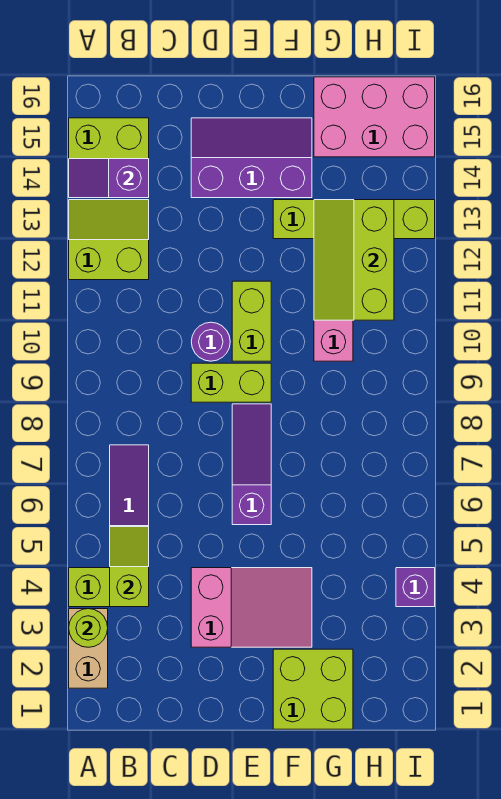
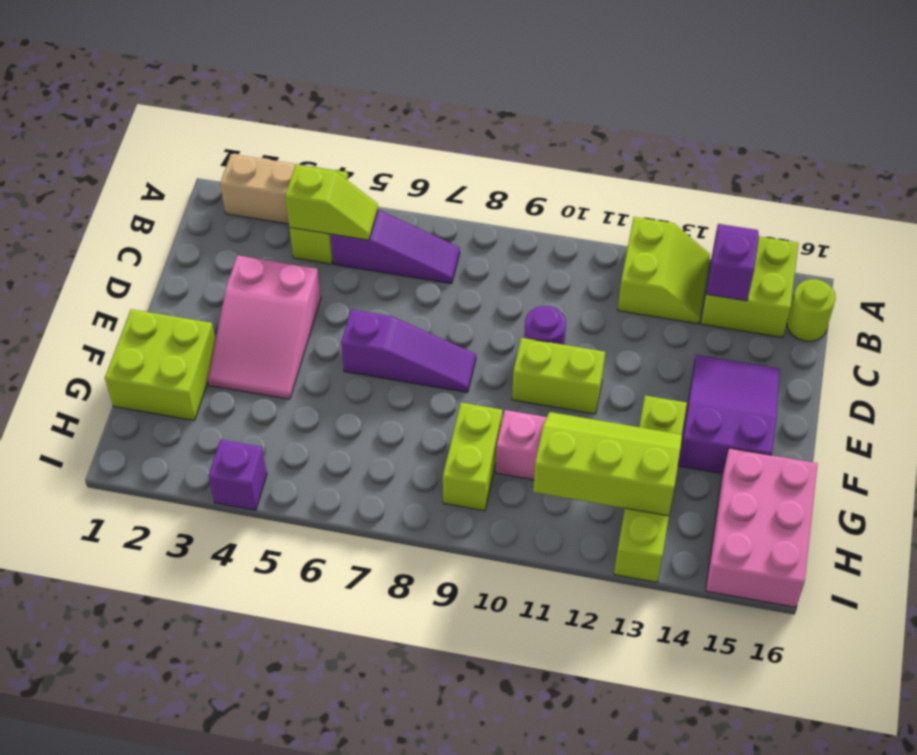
lime round brick A3 level 2 -> lime round brick B16 level 1
lime brick D9:E9 level 1 -> lime brick G9:H9 level 1
purple slope D14:F15 level 1 top 14 -> purple slope D14:F15 level 1 top F

